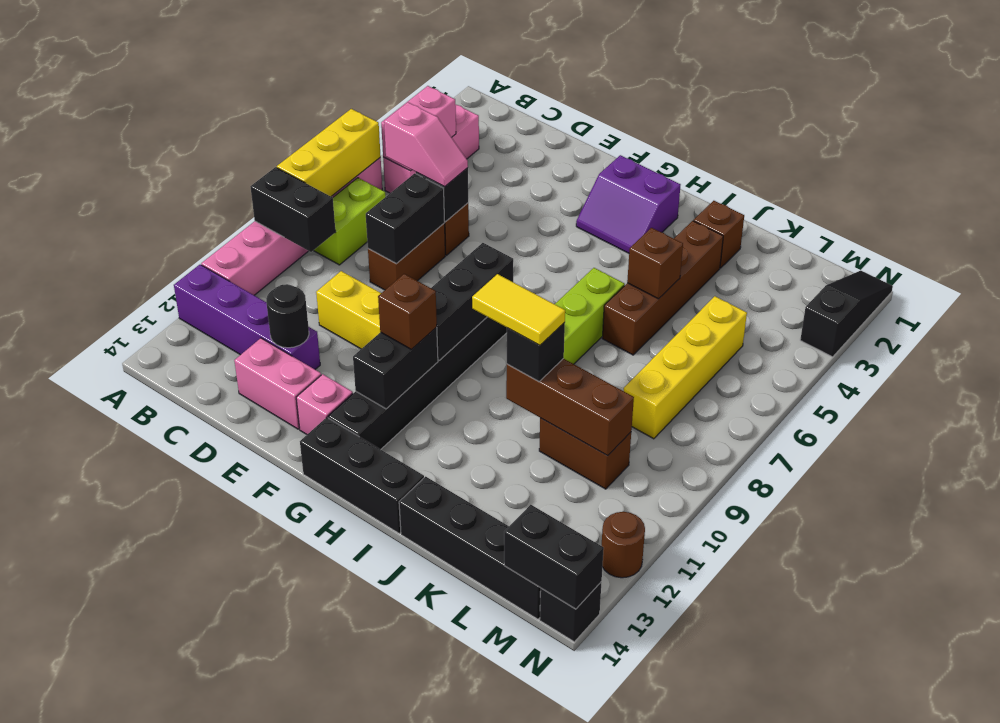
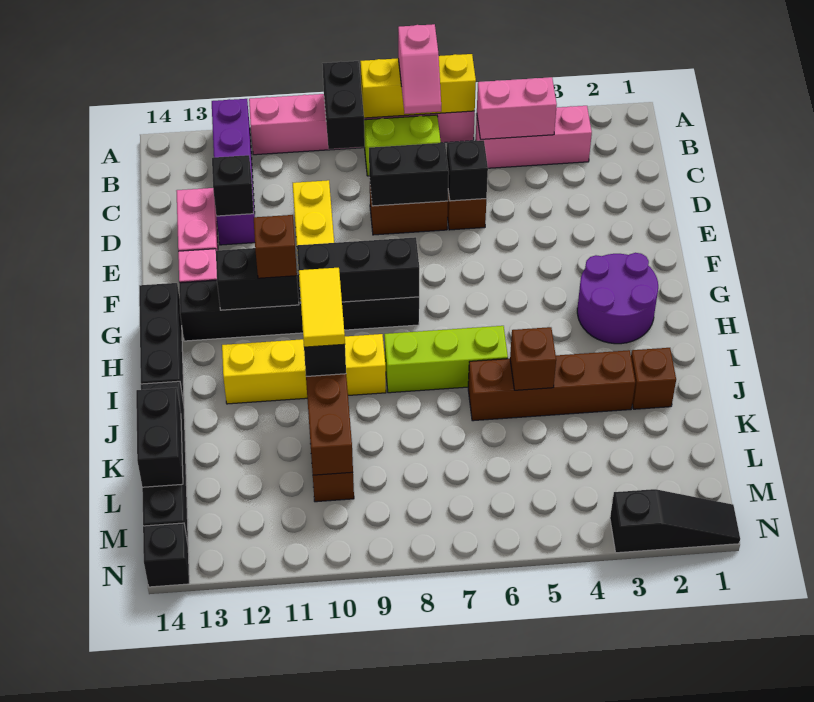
pink slope C6:D6 level 3 top C -> pink slope A7:B7 level 3 top A
black round brick D12 level 2 -> black brick D12 level 2
purple slope G2:H3 level 1 top 2 -> purple round brick G2:H3 level 1
yellow brick L5:L8 level 1 -> yellow brick I9:I12 level 1
black brick M14:N14 level 2 -> black brick K14:L14 level 2
brown round brick N12 level 1 -> none

